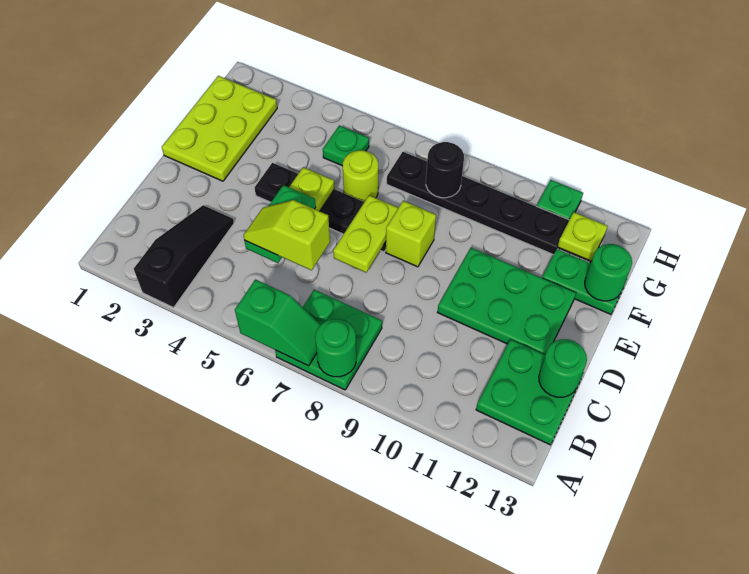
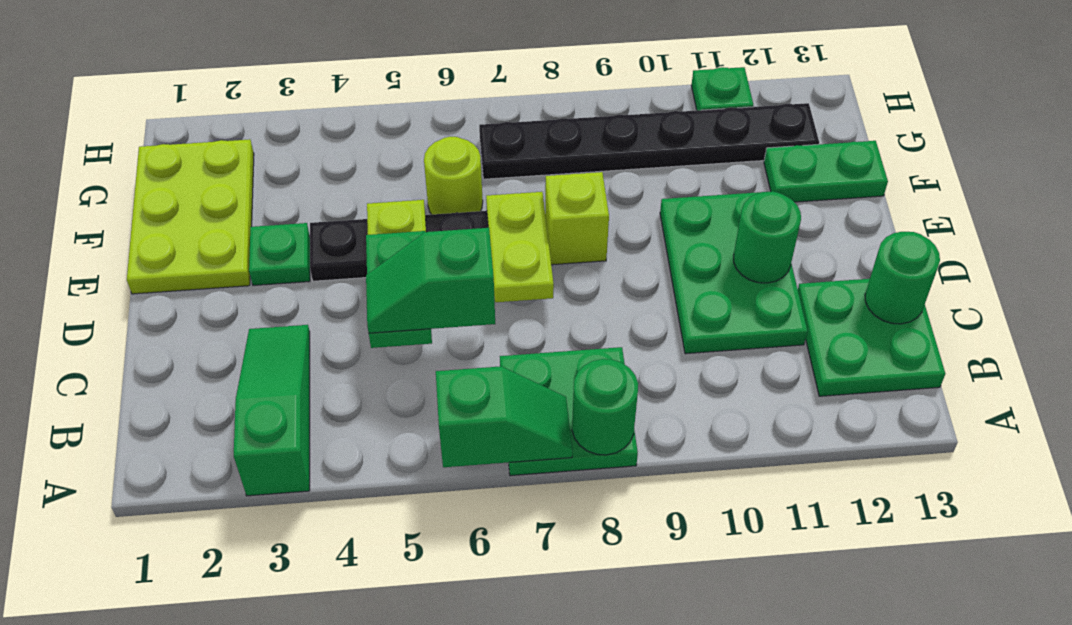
black slope A3:C3 level 1 top A -> green slope A3:C3 level 1 top A
lime slope C5:C6 level 4 top 6 -> green slope C5:C6 level 4 top 6
green plate D10:E12 level 1 -> green plate C10:E11 level 1
green round brick F13 level 2 -> green round brick D11 level 2
green plate G5 level 1 -> green plate E3 level 1
black round brick G8 level 2 -> none
lime plate G12 level 2 -> none

